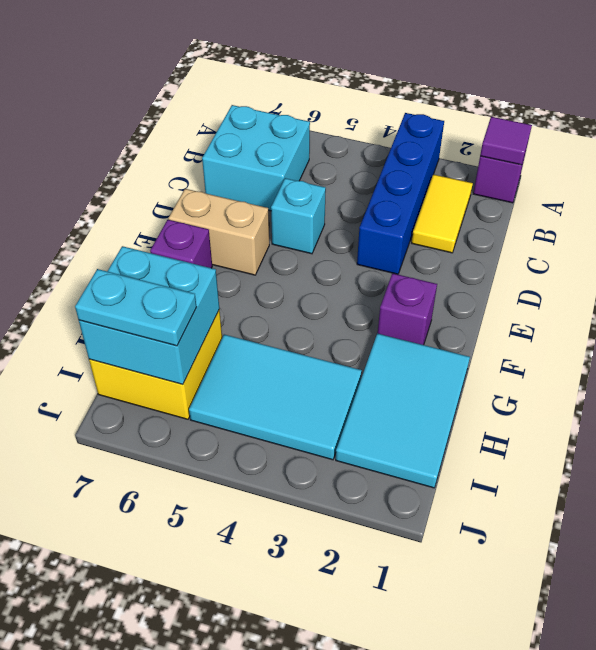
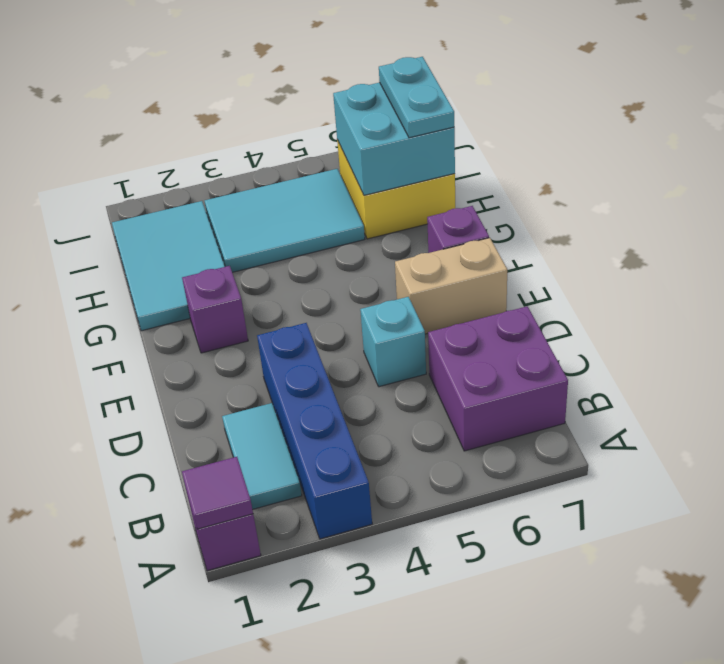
yellow tile B2:C2 level 1 -> cyan tile B2:C2 level 1
cyan brick B6:C7 level 1 -> purple brick B6:C7 level 1
cyan plate I6:I7 level 3 -> cyan plate H7:I7 level 3

